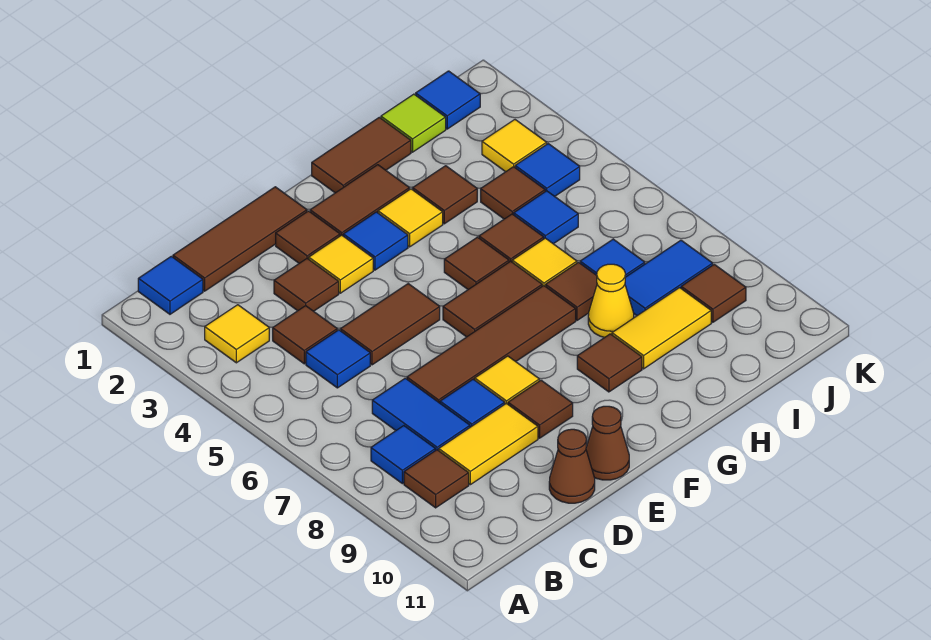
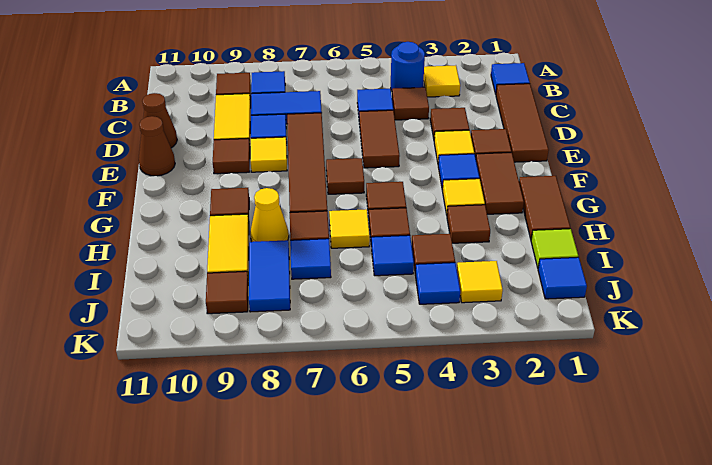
none -> blue round brick B4 level 1
brown tile F6:G6 level 1 -> brown tile F6 level 1

